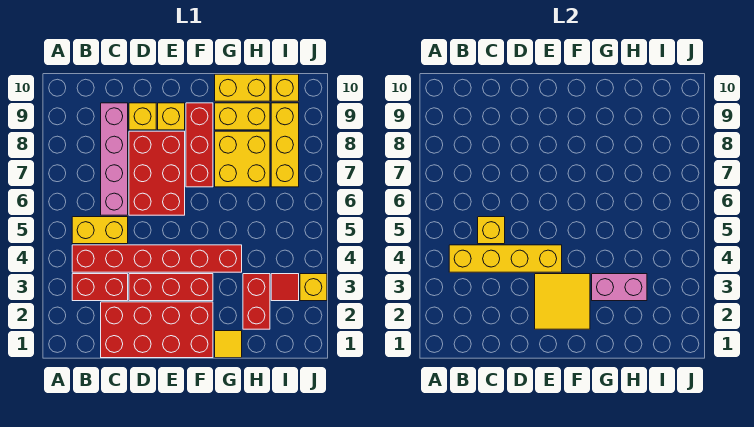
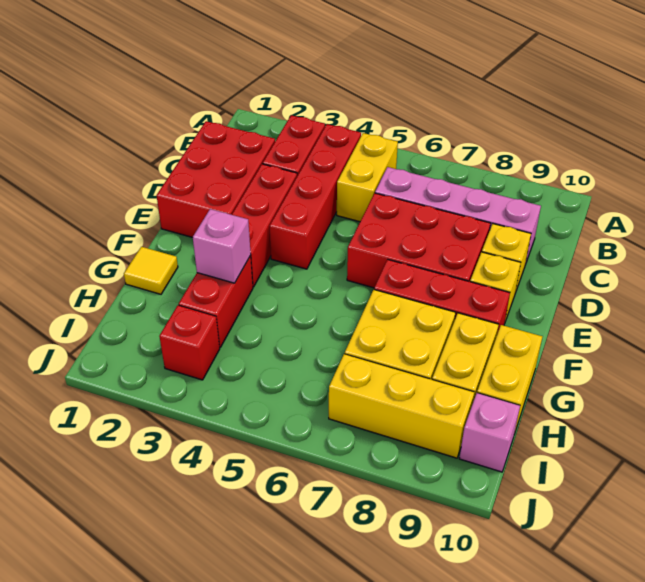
red brick B4:G4 level 1 -> red brick B4:E4 level 1
yellow brick B4:E4 level 2 -> none
red brick C1:F2 level 1 -> red brick C1:E2 level 1
yellow brick C5 level 2 -> none
yellow tile E2:F3 level 2 -> none
pink brick G3:H3 level 2 -> pink brick G3 level 2
red brick H2:H3 level 1 -> red brick G3:H3 level 1
red tile I3 level 1 -> red brick I3 level 1
yellow brick I10 level 1 -> pink brick I10 level 1
yellow brick J3 level 1 -> none

